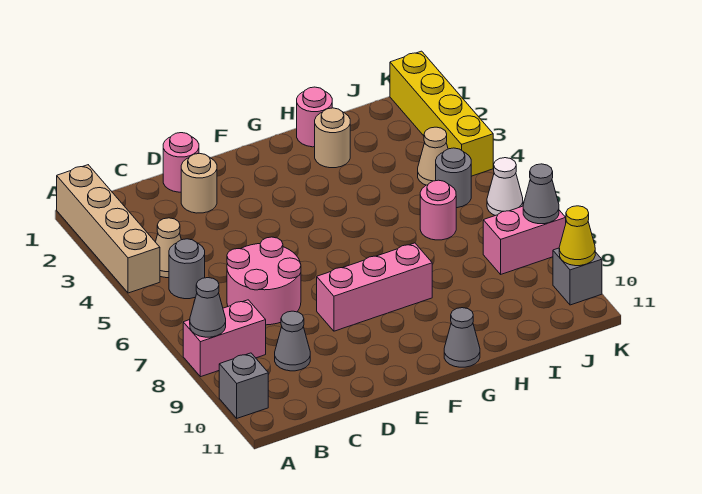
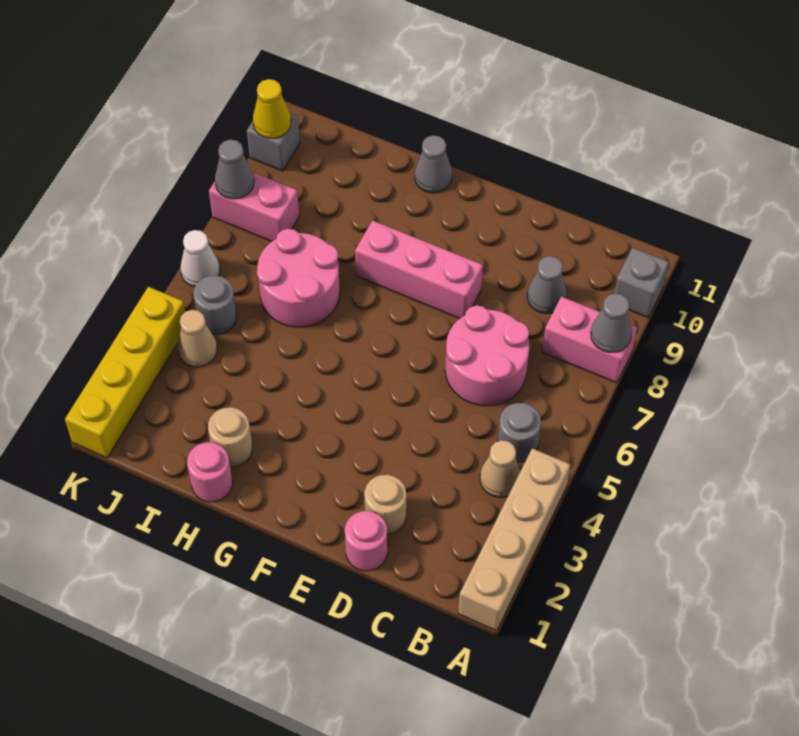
pink round brick I6 level 1 -> pink round brick H6:I7 level 1

